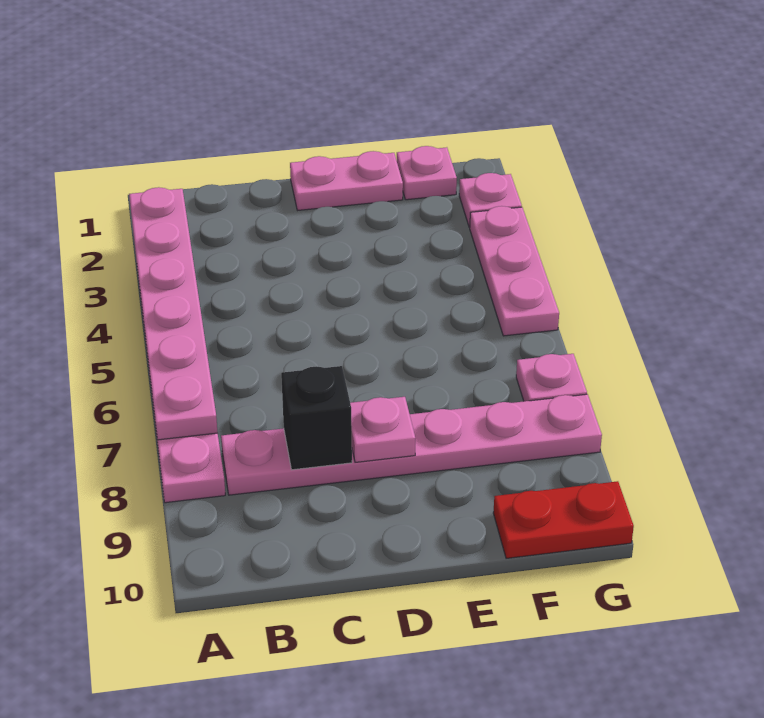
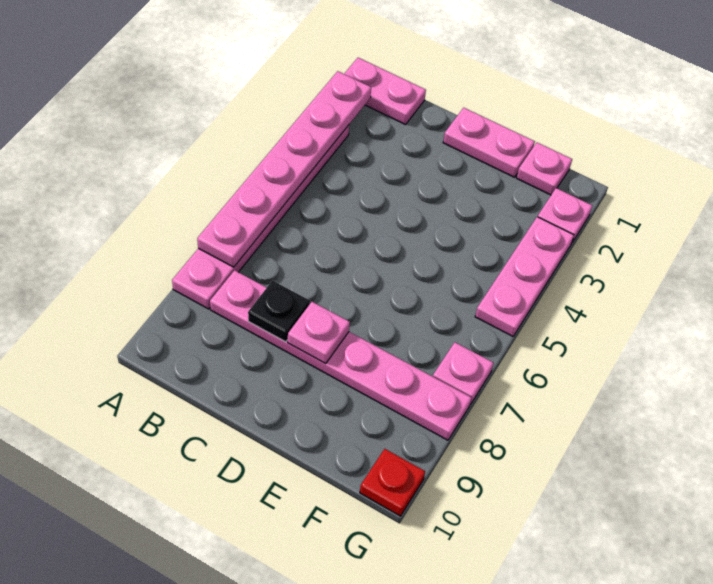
none -> pink plate A1:B1 level 1
black brick C8 level 2 -> black plate C8 level 2
red plate F10:G10 level 1 -> red plate G10 level 1

